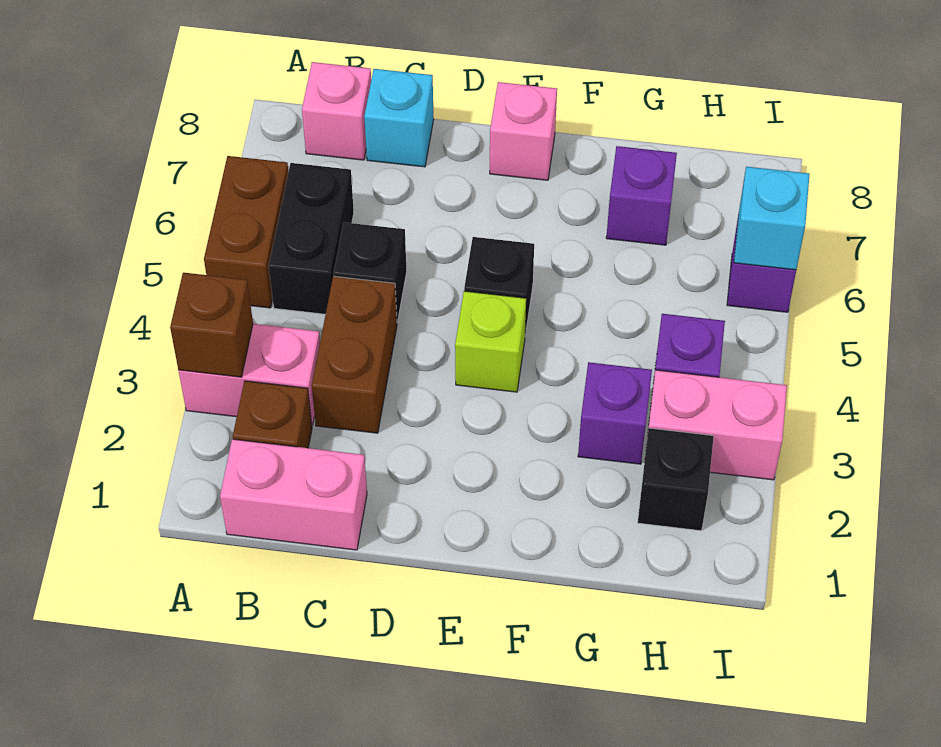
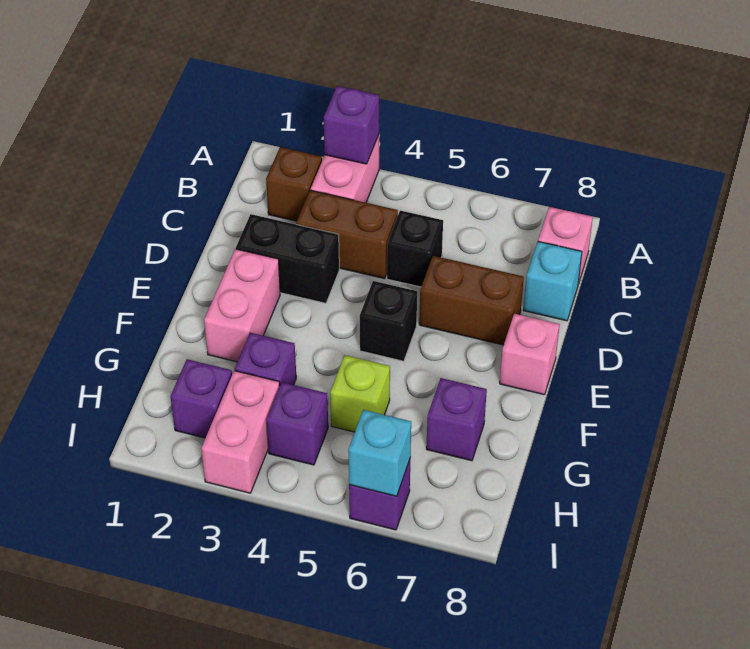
brown brick A3 level 2 -> purple brick A3 level 2
brown brick A5:A6 level 1 -> brown brick D6:D7 level 1
pink brick B1:C1 level 1 -> pink brick E2:F2 level 1
black brick B5:B6 level 1 -> black brick D2:D3 level 1
lime brick E4 level 1 -> lime brick G5 level 1
black brick H2 level 1 -> purple brick H2 level 1

